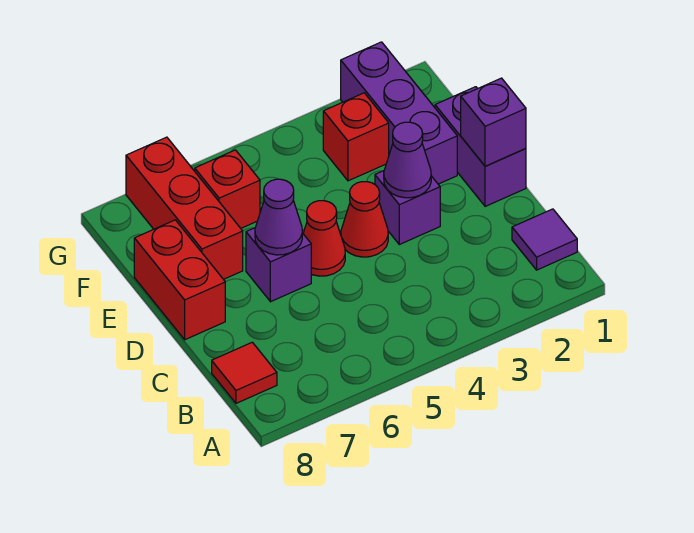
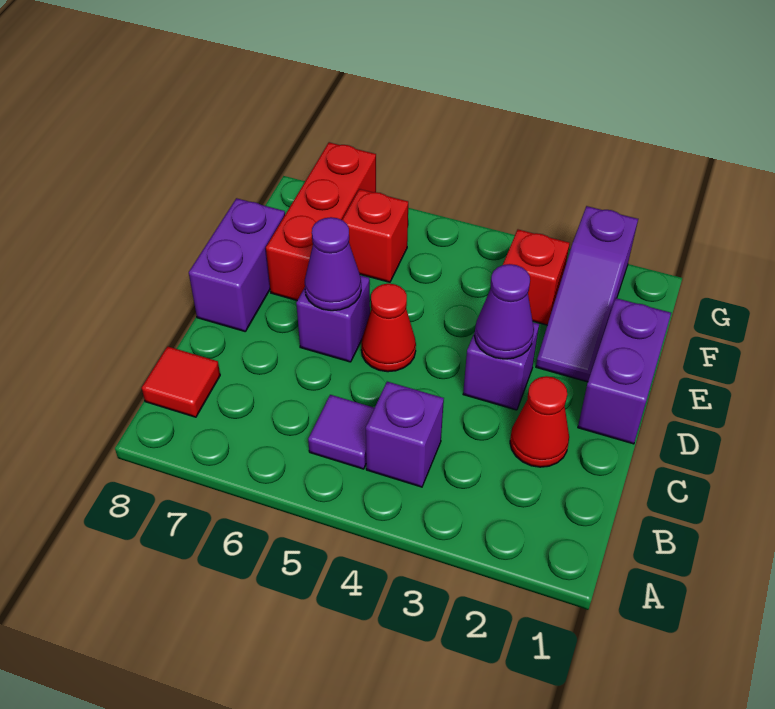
purple tile B1 level 1 -> purple tile B5 level 1
purple brick D1 level 2 -> purple brick B4 level 1
red cone D4 level 1 -> red cone C2 level 1
red brick D8:E8 level 1 -> purple brick D8:E8 level 1
purple brick E2:G2 level 1 -> purple slope E2:G2 level 1 top G

